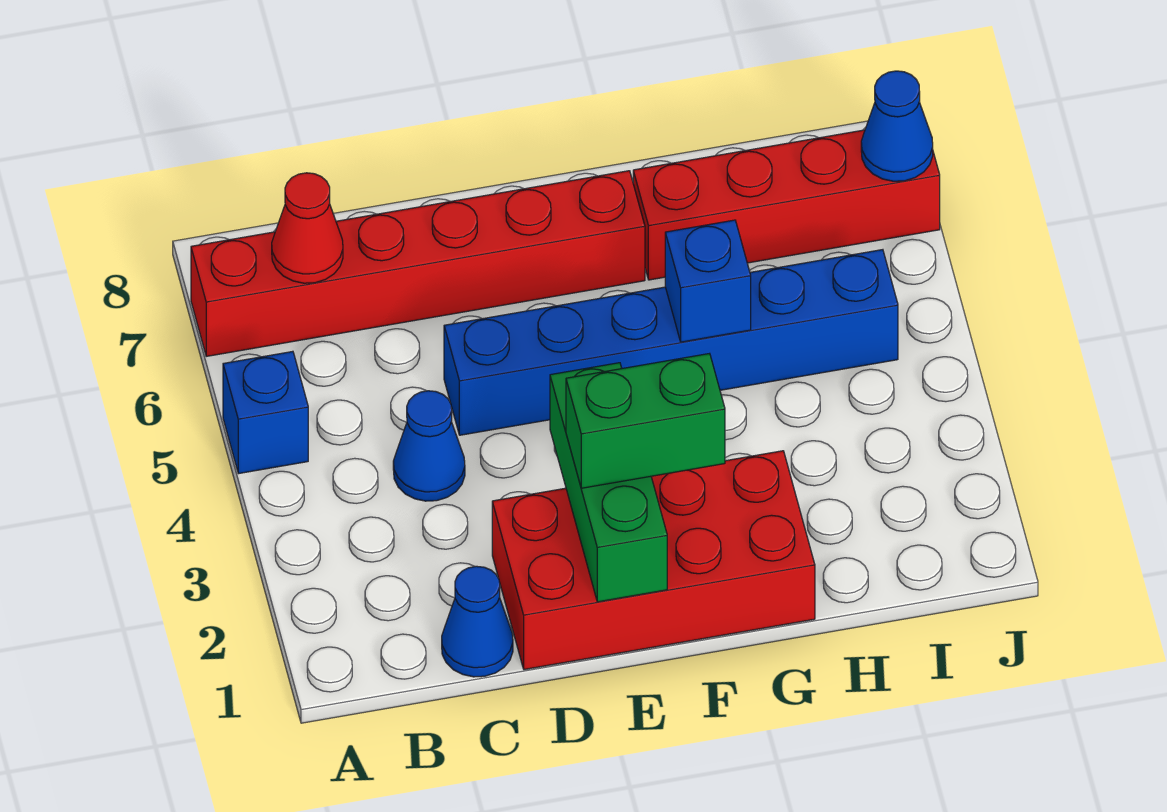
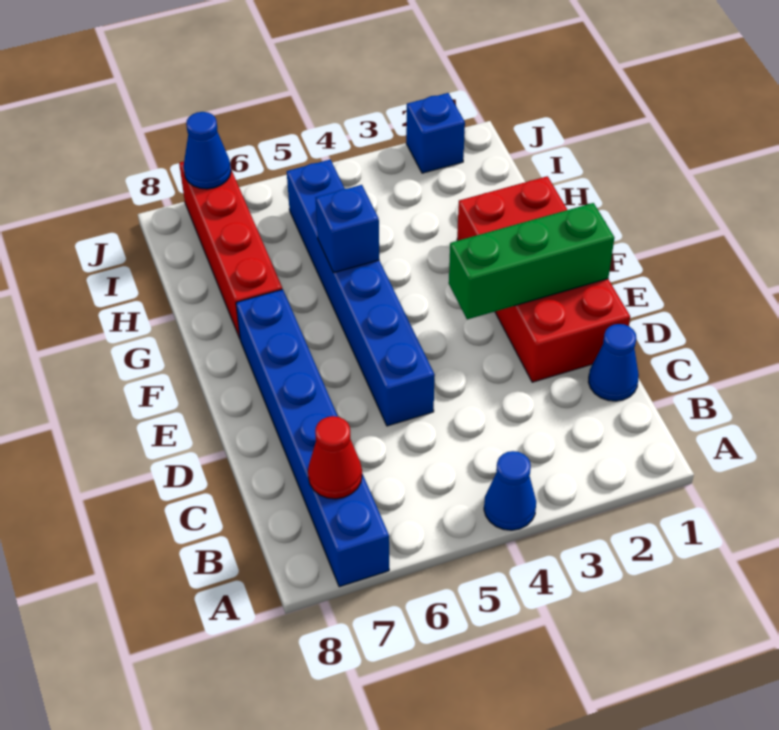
blue brick A5 level 1 -> blue brick J2 level 1
red brick A7:F7 level 1 -> blue brick A7:F7 level 1
blue cone C4 level 1 -> blue cone A4 level 1
green brick E2:F2 level 3 -> none

